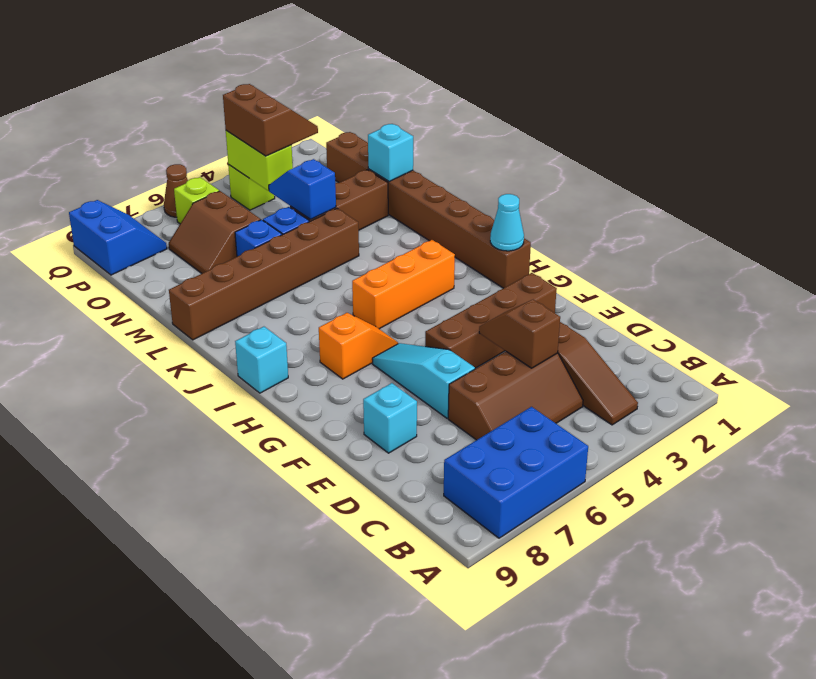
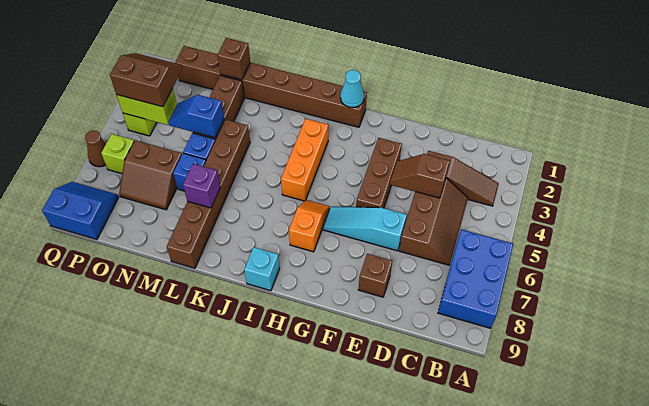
cyan brick E8 level 1 -> brown brick E8 level 1
brown brick F2:F5 level 1 -> brown brick F3:F5 level 1
none -> purple brick L7 level 2
cyan brick M1 level 2 -> brown brick M1 level 2

